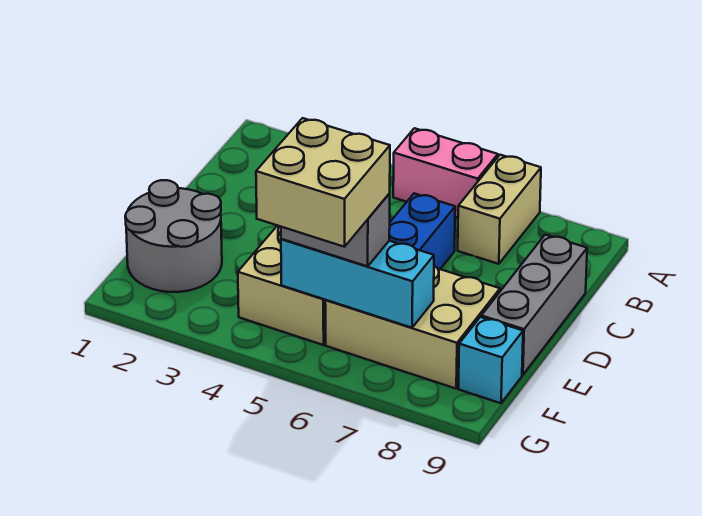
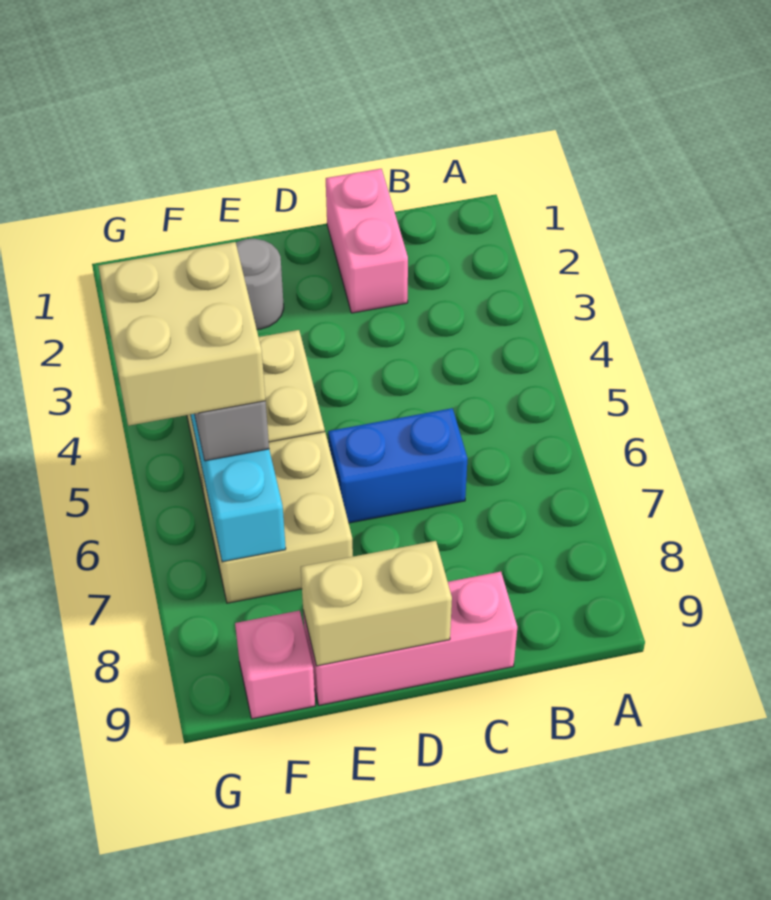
pink brick A5:A6 level 1 -> pink brick C1:C2 level 1
tan brick A7:B7 level 1 -> tan brick D9:E9 level 2
grey brick C9:E9 level 1 -> pink brick C9:E9 level 1
grey round brick E1:F2 level 1 -> grey round brick E2 level 1
tan brick E6:F8 level 1 -> tan brick E6:F7 level 1
cyan brick F9 level 1 -> pink brick F9 level 1

